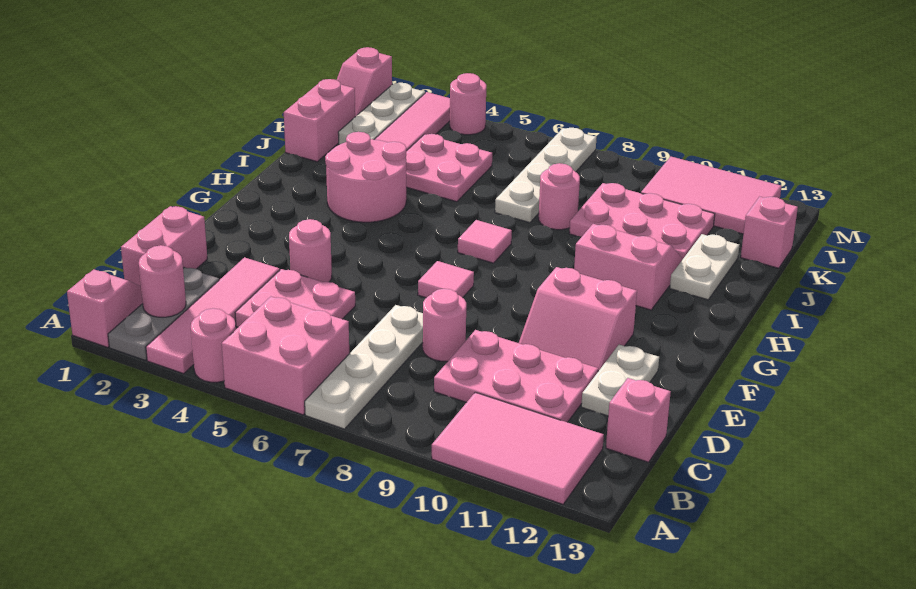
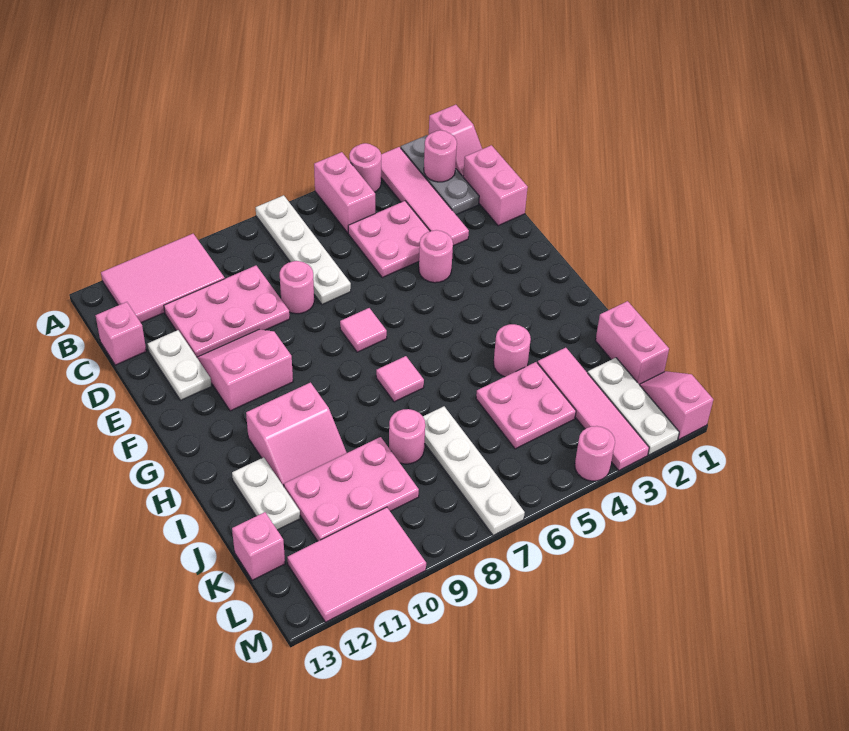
pink brick A5:B6 level 1 -> pink brick A5:B5 level 1
pink round brick H3:I4 level 1 -> pink round brick I4 level 1

